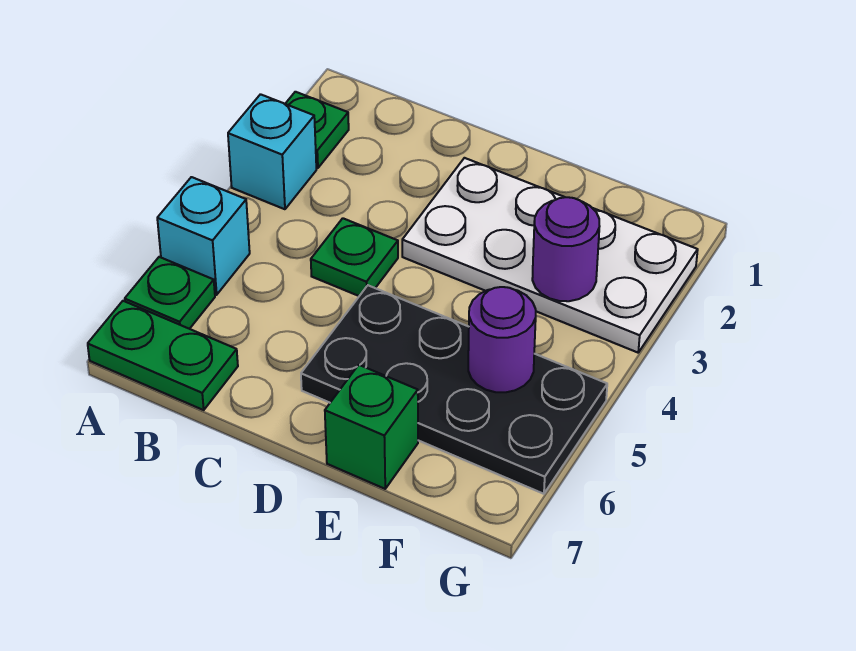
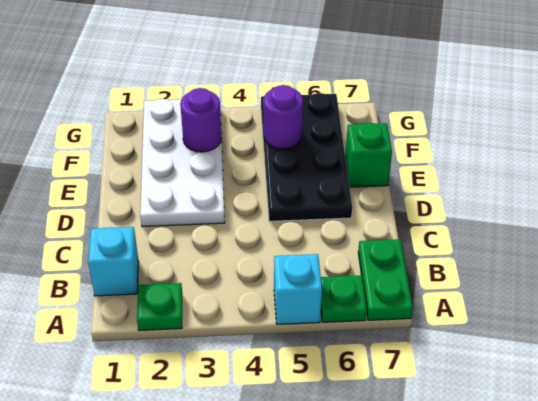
cyan brick A3 level 1 -> cyan brick B1 level 1
green plate C4 level 1 -> none

